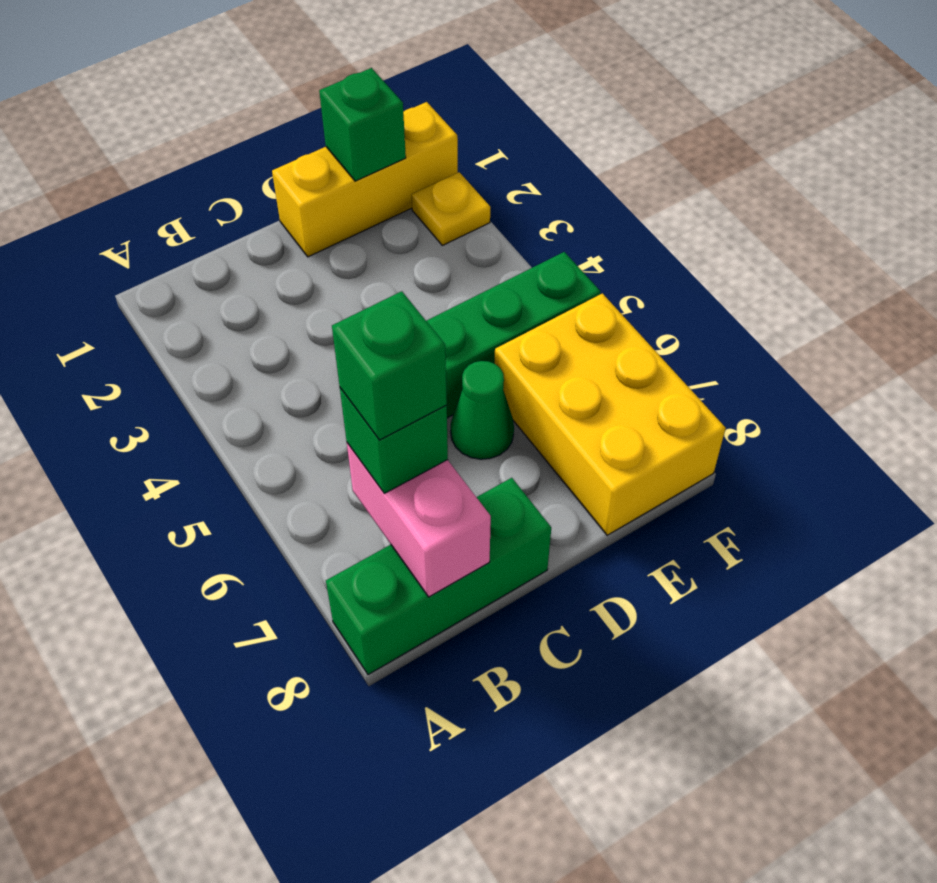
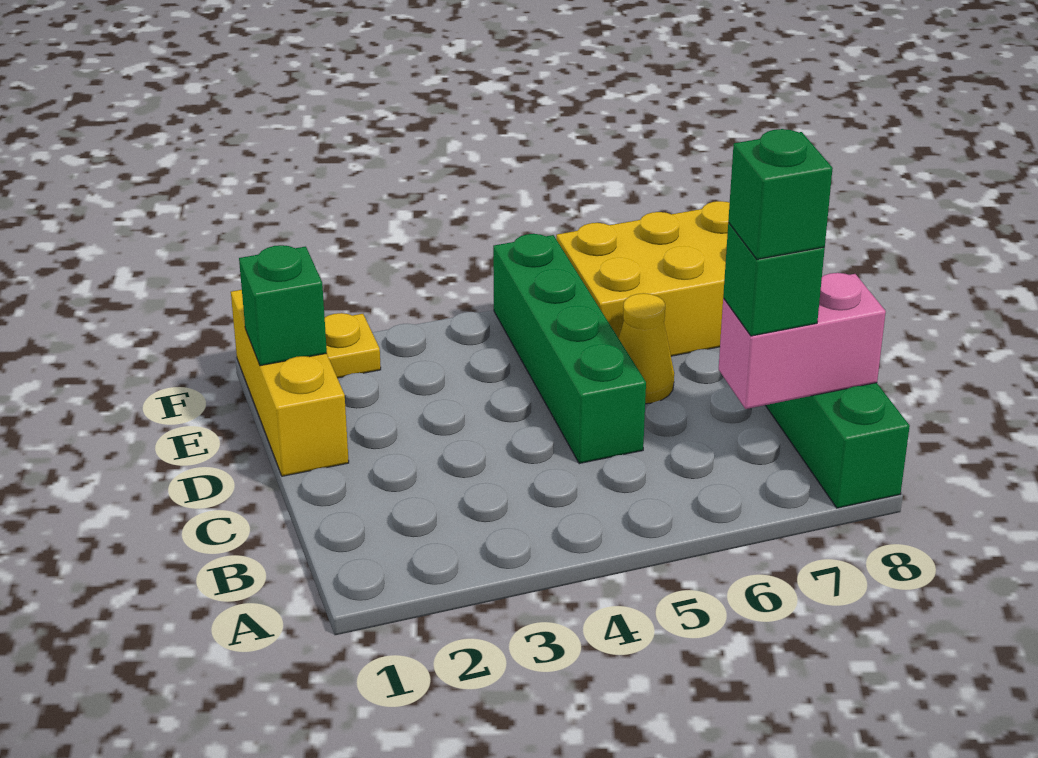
green cone D6 level 1 -> yellow cone D6 level 1

